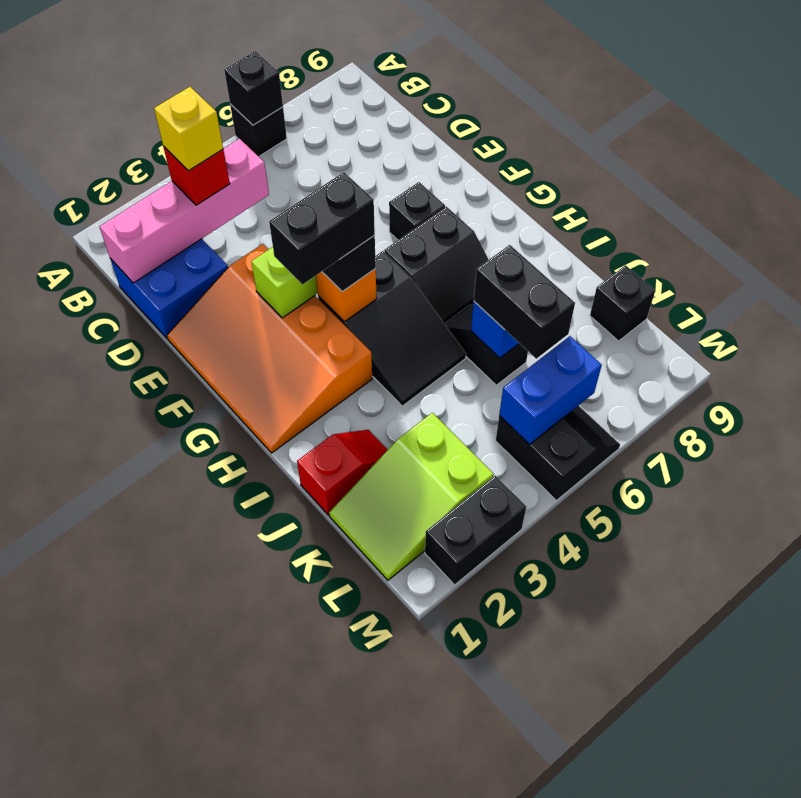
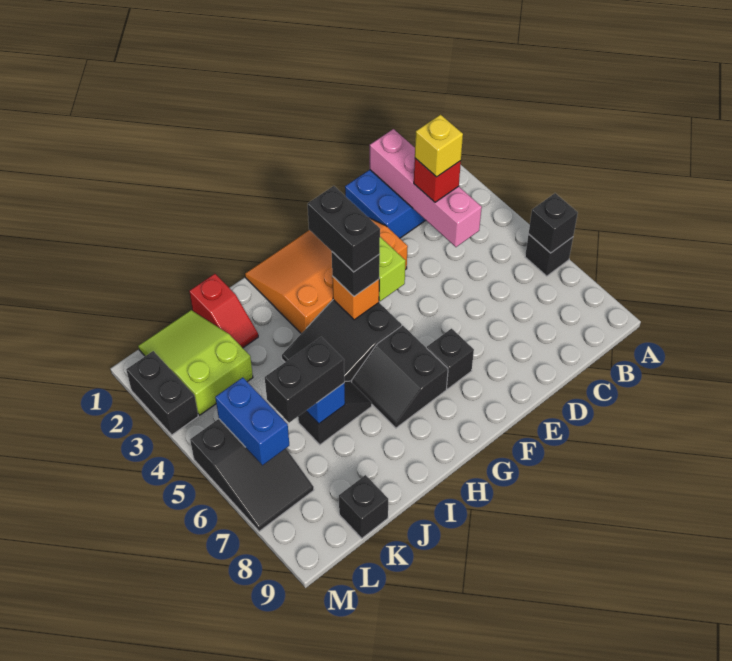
black slope L5:M6 level 1 top 5 -> black slope L5:M7 level 1 top 5

